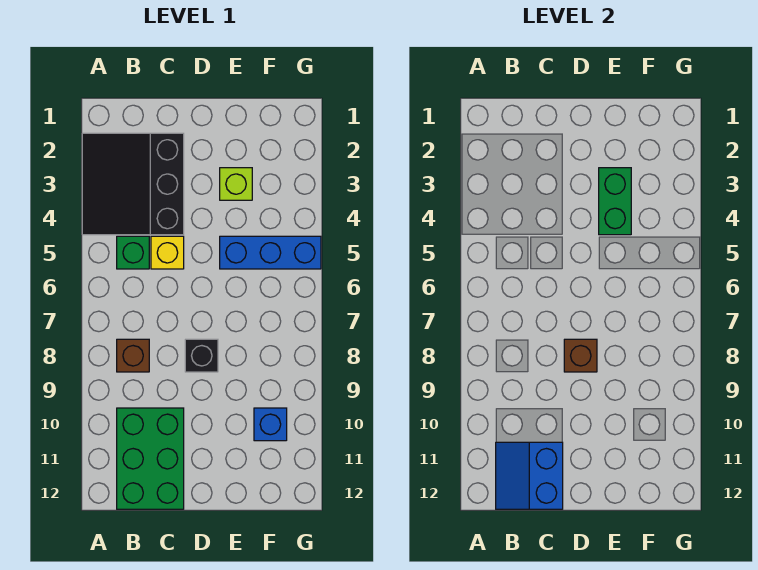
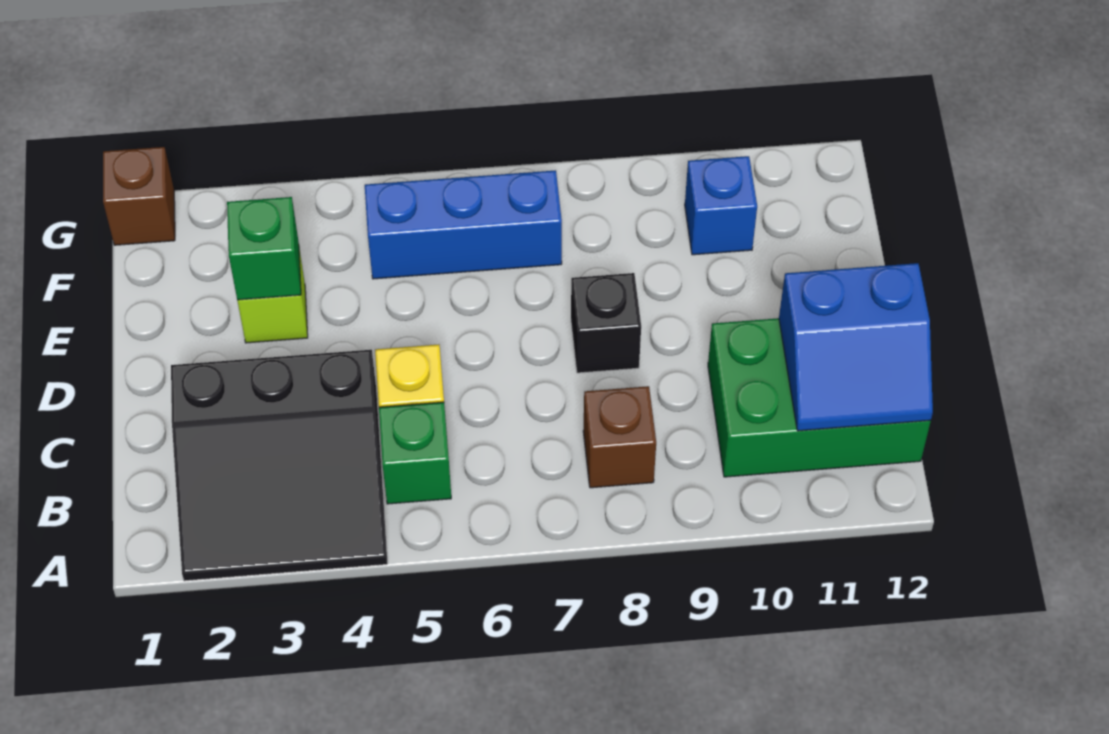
brown brick D8 level 2 -> brown brick G1 level 1
green brick E3:E4 level 2 -> green brick E3 level 2
blue brick E5:G5 level 1 -> blue brick F5:F7 level 1

